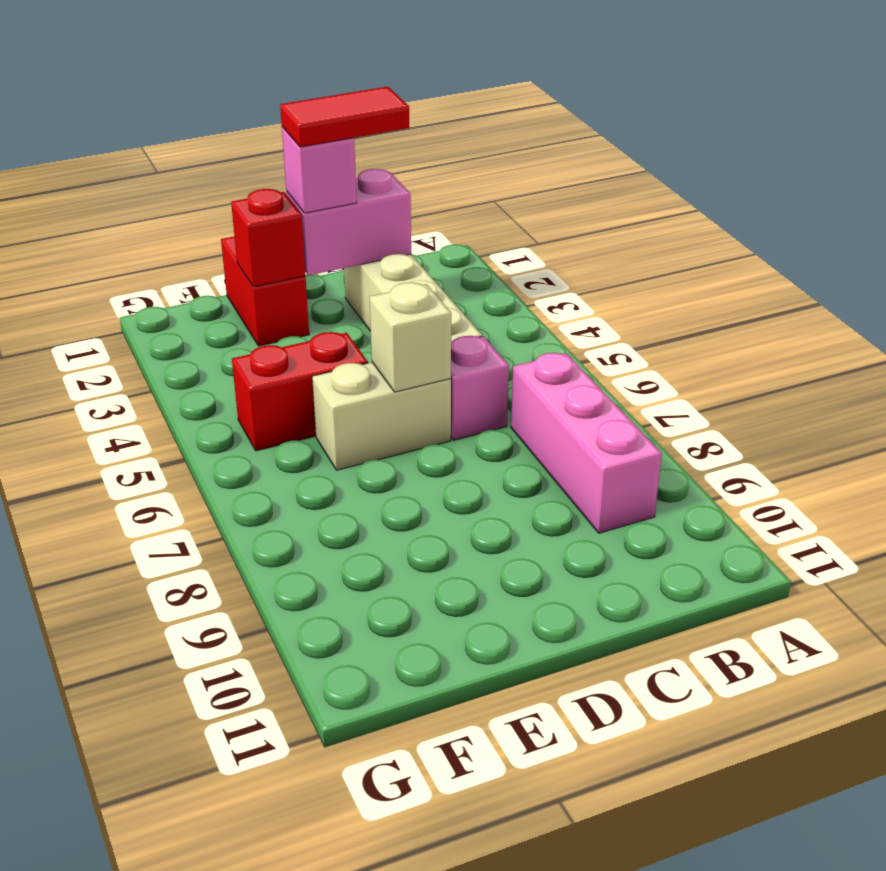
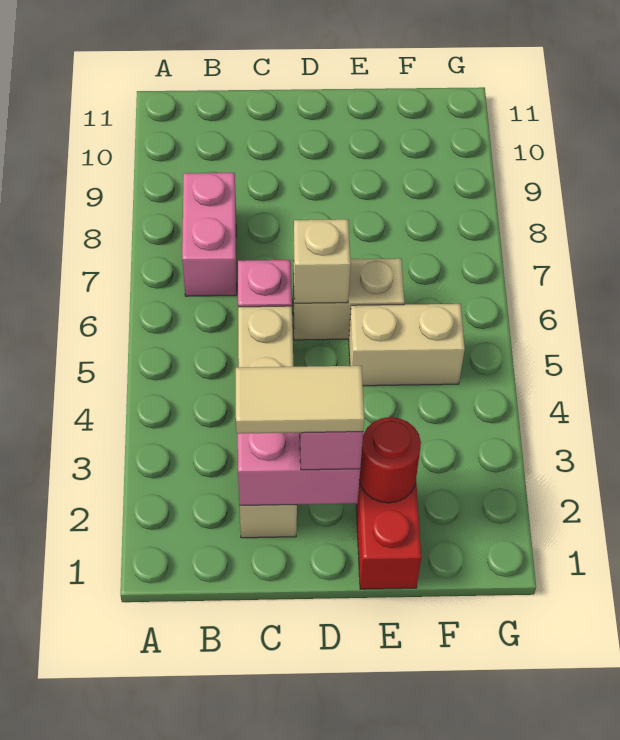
pink brick B7:B9 level 1 -> pink brick B7:B8 level 1
red tile C2:D2 level 4 -> tan tile C2:D2 level 4
red brick E2 level 2 -> red round brick E2 level 2
red brick E5:F5 level 1 -> tan brick E5:F5 level 1

